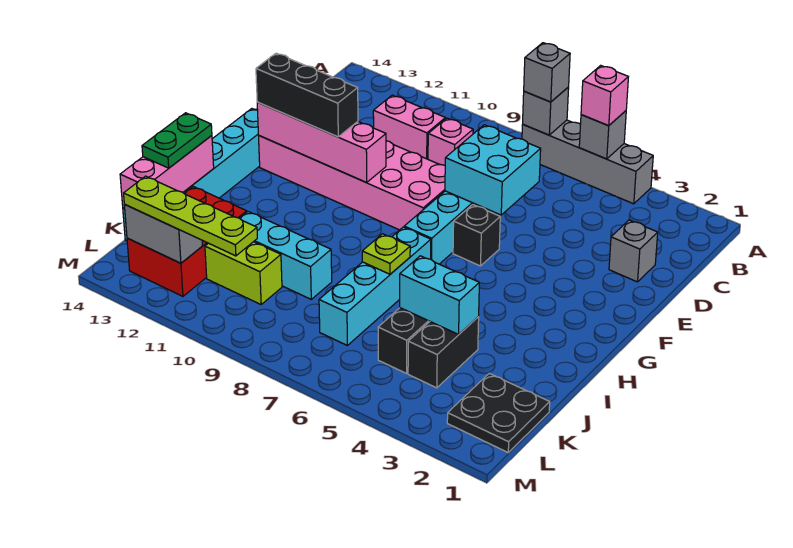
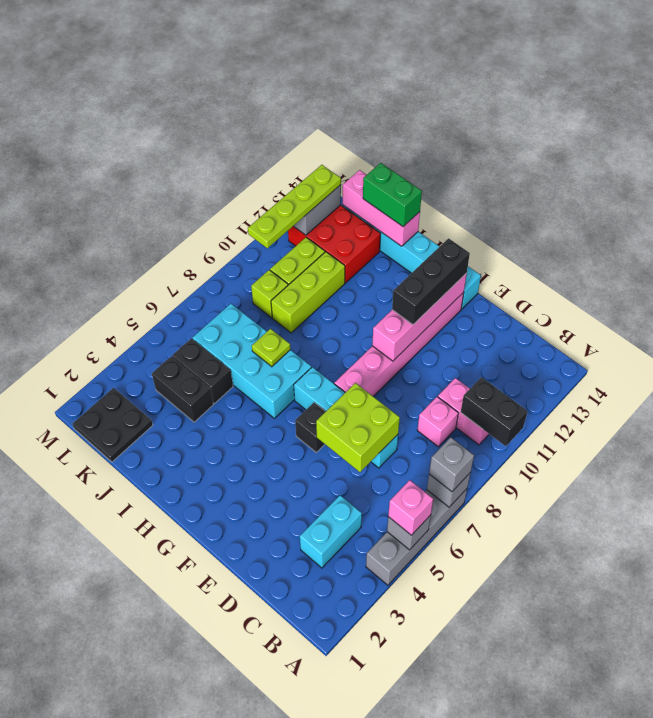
none -> black brick A10:B10 level 2
pink brick C10:C11 level 1 -> pink brick B10:C10 level 1
grey brick D2 level 1 -> none
cyan brick D6:E7 level 2 -> lime brick D6:E7 level 2
pink brick E8:F13 level 1 -> pink brick F8:F13 level 1
cyan brick H7:K7 level 1 -> cyan brick H6:K7 level 1
green plate I14:J14 level 3 -> green brick I14:J14 level 3
cyan brick J4:J5 level 2 -> cyan brick C3:C4 level 1
cyan brick J9:J11 level 1 -> lime brick J9:J11 level 1
none -> lime brick K9 level 1

